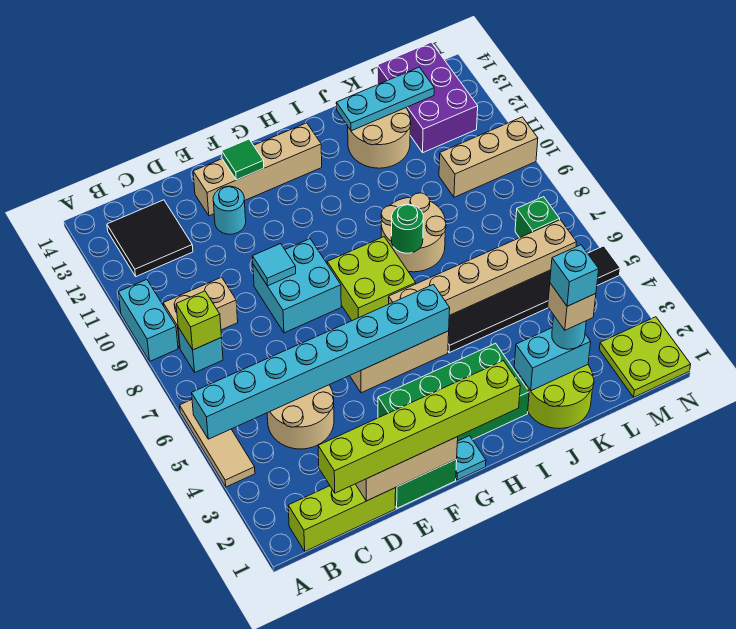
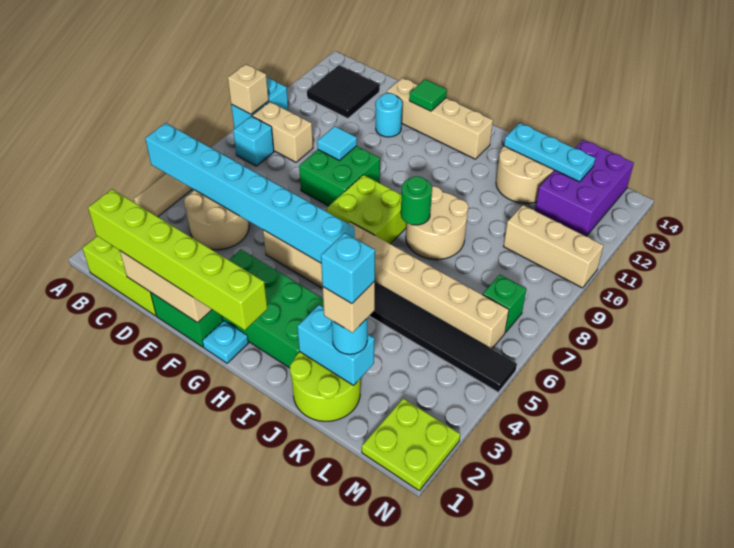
none -> tan brick A9 level 2
lime brick B8 level 2 -> none
cyan brick E8:F9 level 1 -> green brick E8:F9 level 1

